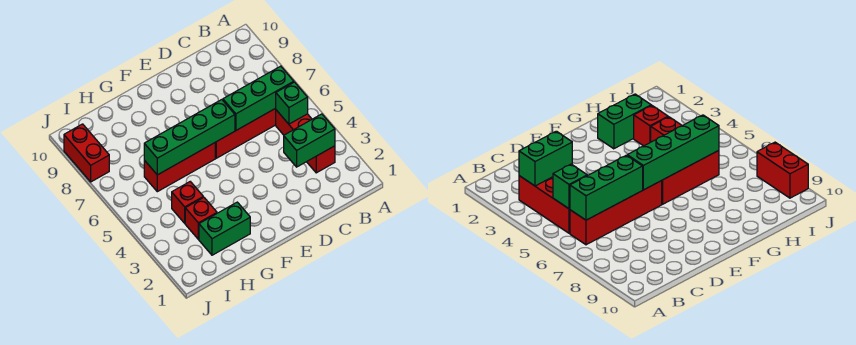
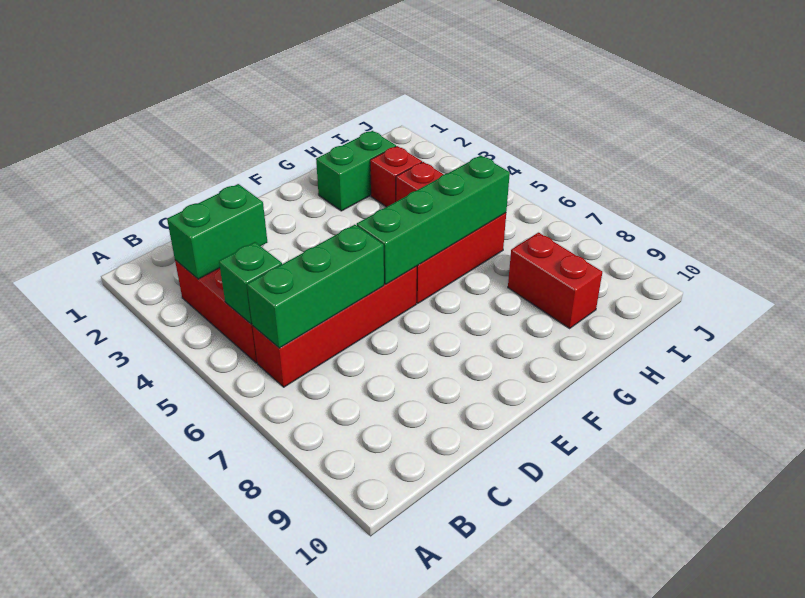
red brick J8:J9 level 1 -> red brick H8:H9 level 1

